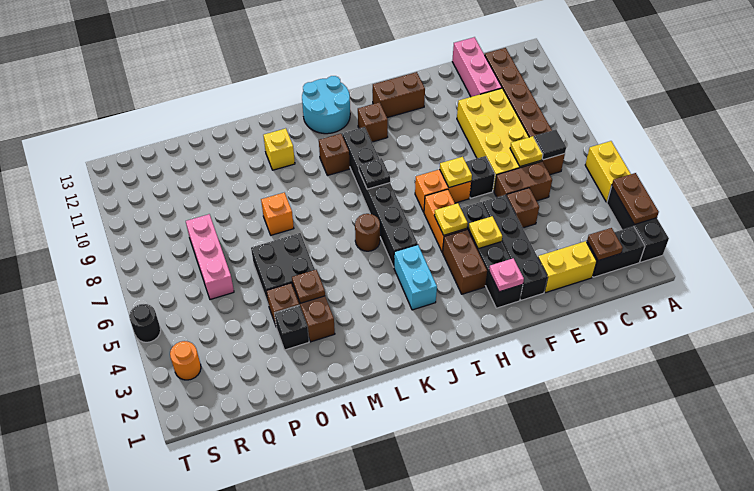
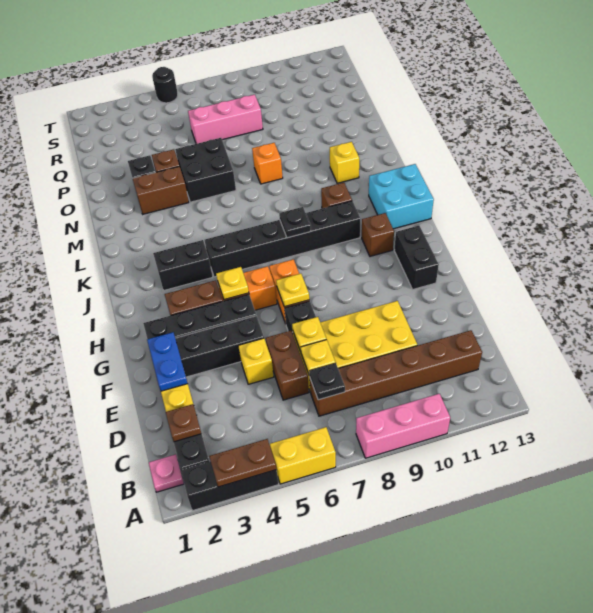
black tile C7 level 2 -> black plate C7 level 2
pink brick D11:D13 level 1 -> pink brick A8:A10 level 1
none -> blue plate E2:F2 level 2
brown brick E5 level 1 -> yellow brick E5 level 1
pink plate G2 level 2 -> pink plate B1 level 1
yellow plate G4 level 2 -> yellow plate E7 level 2
brown brick G12:H12 level 1 -> black brick G12:H12 level 1
cyan brick J3:J4 level 1 -> black brick J3:J4 level 1
cyan round brick J12:K13 level 1 -> cyan brick J12:K13 level 1
brown round brick K6 level 1 -> none
brown plate N4 level 2 -> none
orange round brick S3 level 1 -> none

